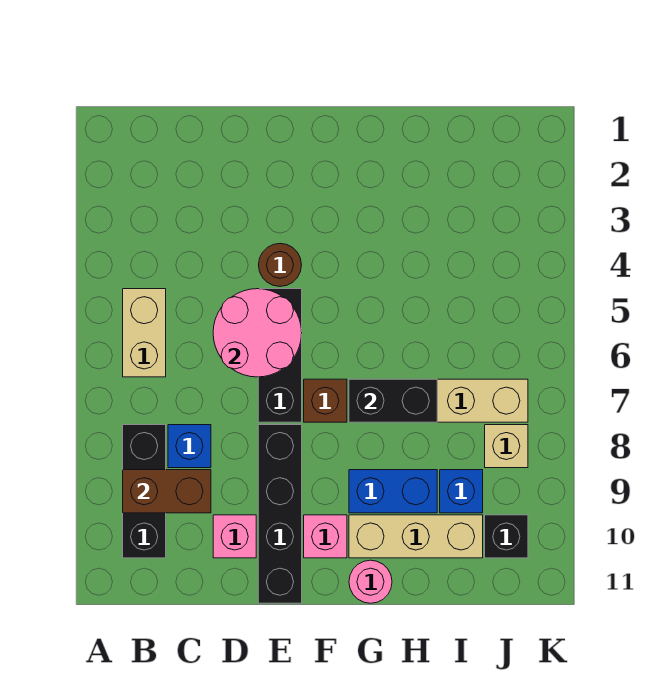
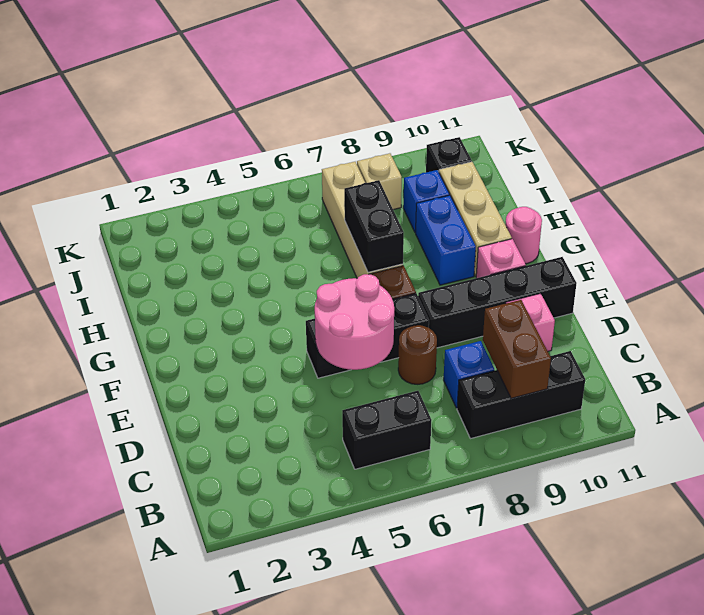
tan brick B5:B6 level 1 -> black brick B5:B6 level 1
brown round brick E4 level 1 -> brown round brick D7 level 1

